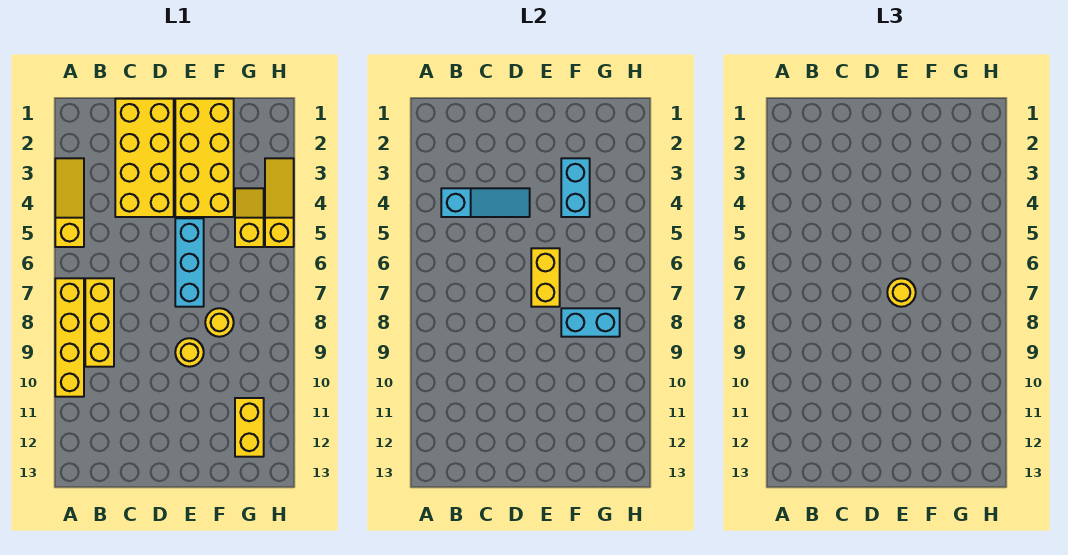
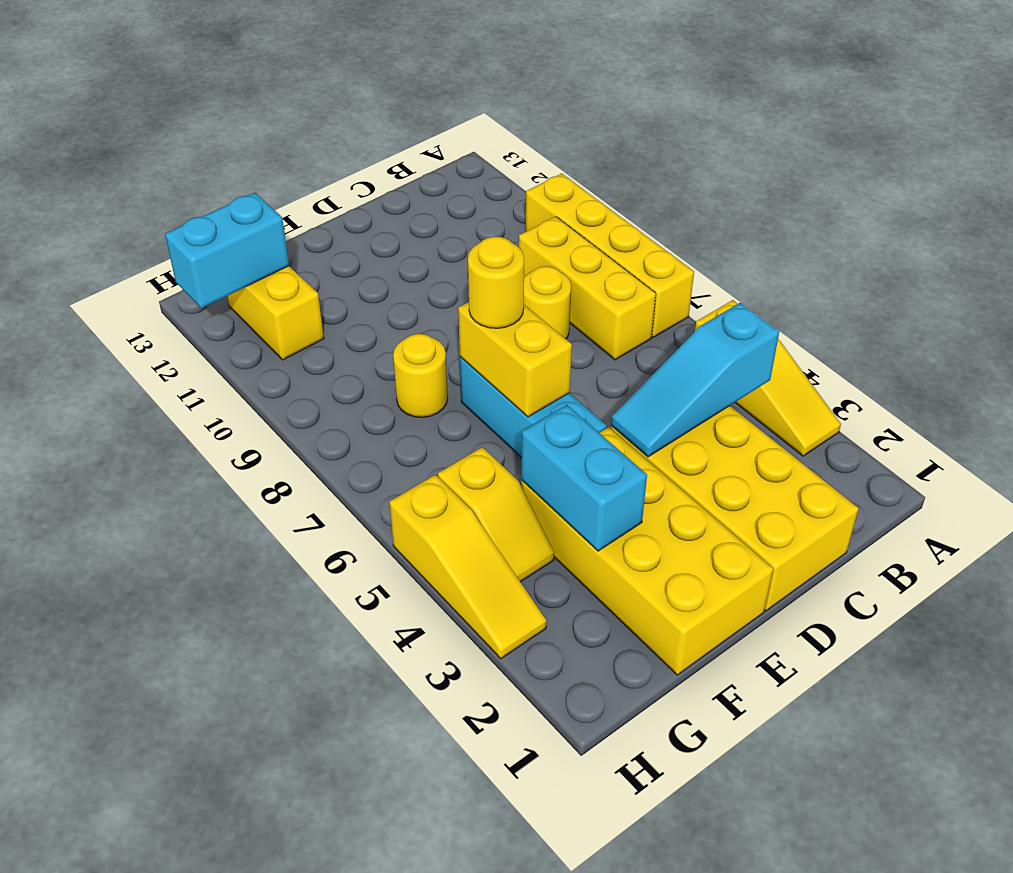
yellow round brick E9 level 1 -> yellow round brick C8 level 1
cyan brick F8:G8 level 2 -> cyan brick G12:H12 level 2

